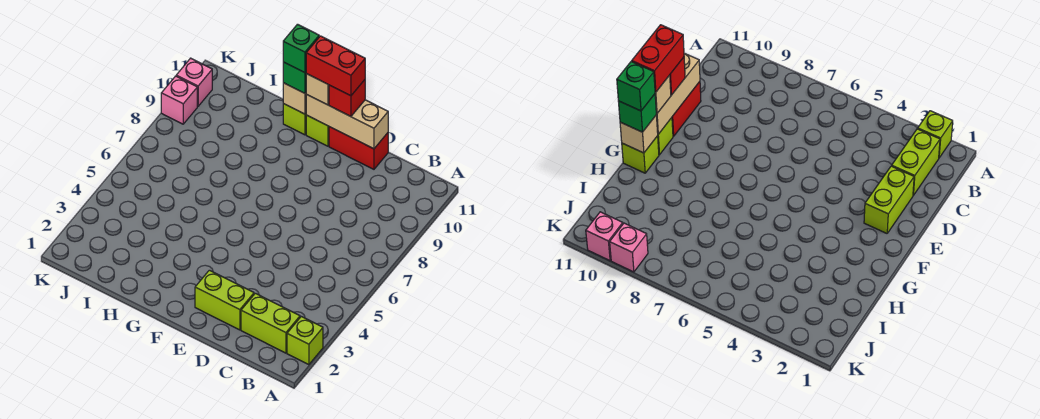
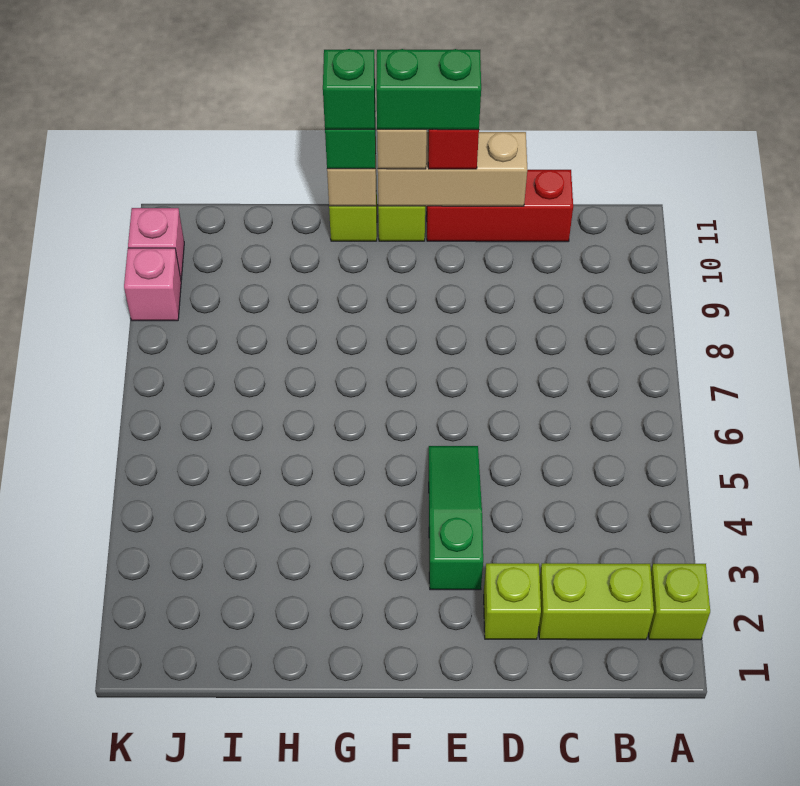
lime brick D2:E2 level 1 -> lime brick D2 level 1
red brick D11:E11 level 1 -> red brick C11:E11 level 1
none -> green slope E3:E5 level 1 top 3
red brick E11:F11 level 4 -> green brick E11:F11 level 4

